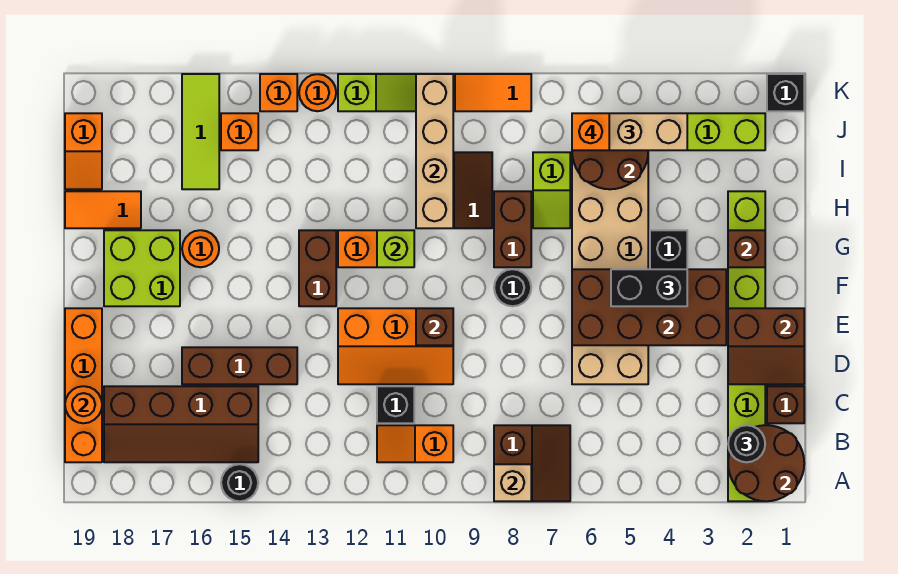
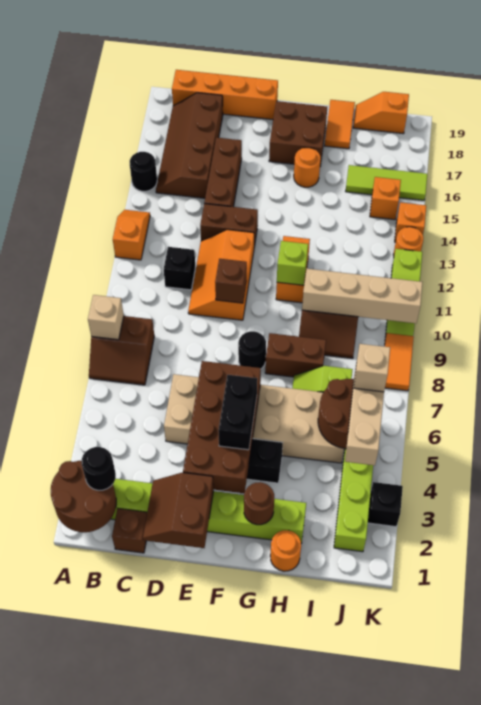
orange slope B10:B11 level 1 top 10 -> orange slope A12:A13 level 1 top 12
orange round brick C19 level 2 -> orange round brick H1 level 1
brown brick F13:G13 level 1 -> brown brick D13:E13 level 1
lime brick F17:G18 level 1 -> brown brick F17:G18 level 1
brown brick G2 level 2 -> brown round brick G2 level 2
orange brick J6 level 4 -> tan brick J6 level 4
black brick K1 level 1 -> black brick K3 level 1

